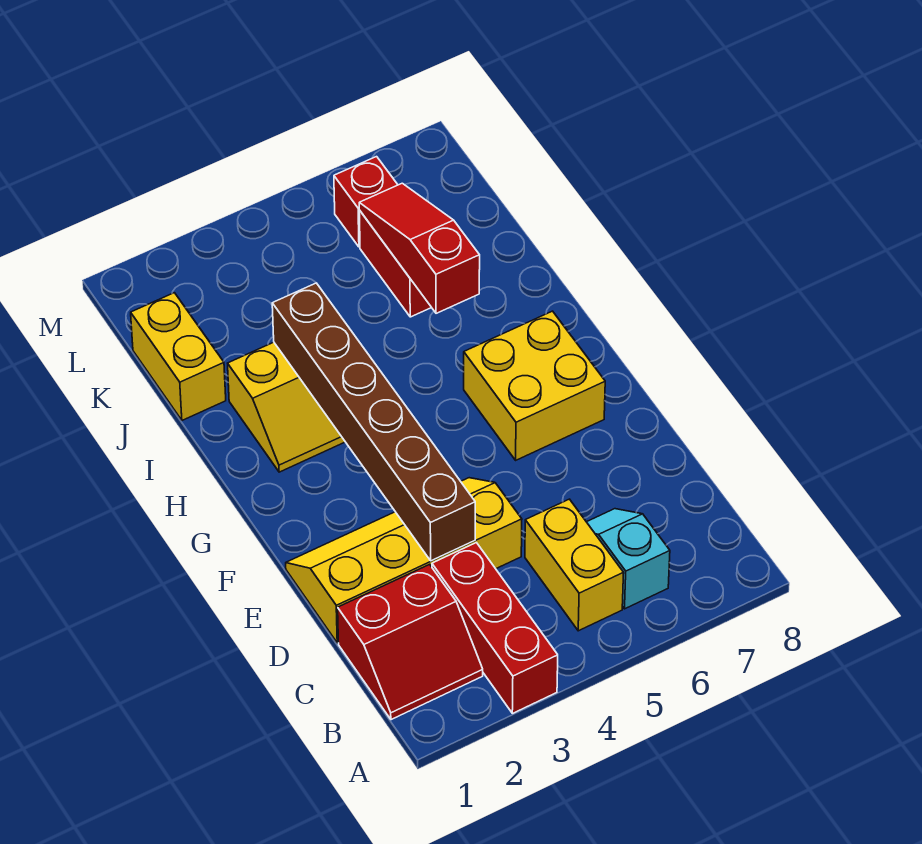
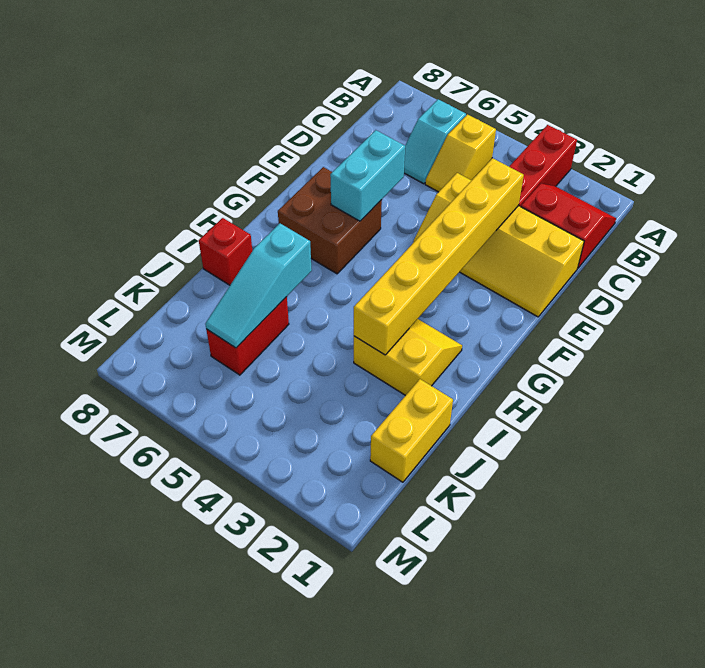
yellow brick B5:C5 level 1 -> yellow slope B5:C5 level 1 top B
brown brick D3:I3 level 2 -> yellow brick D3:I3 level 2
none -> cyan brick E6:F6 level 2
yellow brick F6:G7 level 1 -> brown brick F6:G7 level 1
red slope I6:K6 level 2 top I -> cyan slope I6:K6 level 2 top I
red brick L6 level 1 -> red brick I8 level 1

